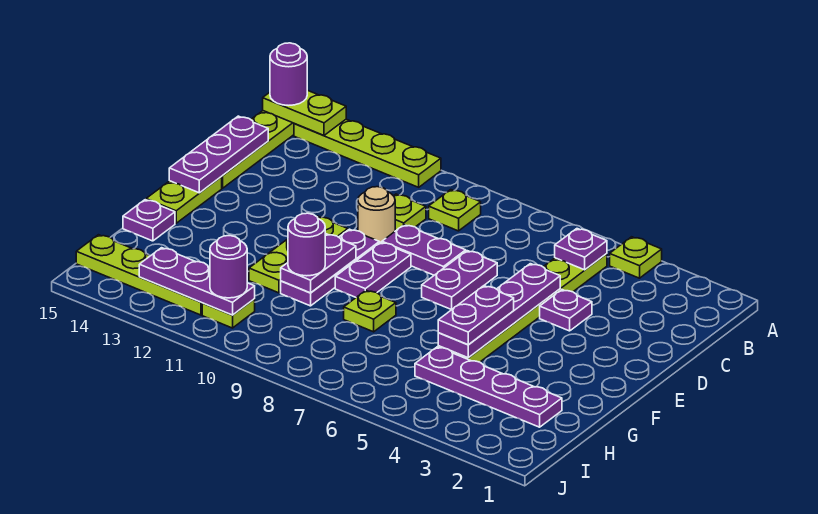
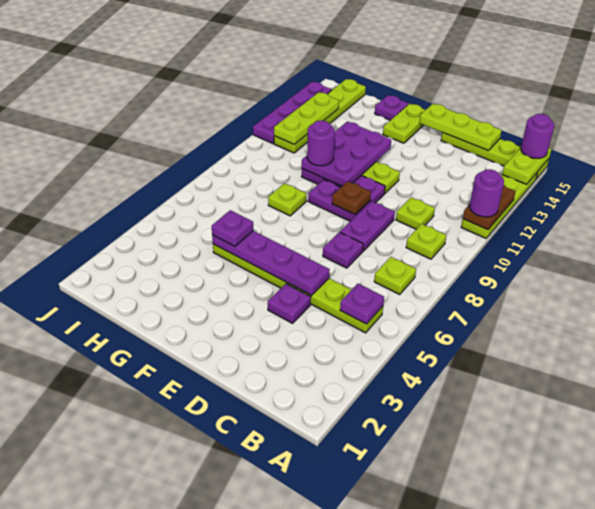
lime plate A4 level 1 -> lime plate B7 level 1
none -> brown plate A11:A12 level 2
purple plate C15:E15 level 2 -> lime plate C15:E15 level 2
purple plate D7:E7 level 1 -> purple plate D7 level 1
tan round brick D10 level 1 -> none
none -> brown plate E9 level 2
lime plate E15:F15 level 1 -> lime plate F14:F15 level 1
purple plate F5:G5 level 3 -> purple plate G5 level 3
purple plate F10:G10 level 2 -> purple plate F10:G12 level 2
purple plate H2:H5 level 1 -> purple plate J11:J14 level 1
purple plate I11:I13 level 2 -> lime plate I11:I13 level 2
purple round brick I11 level 3 -> purple round brick A11 level 3

